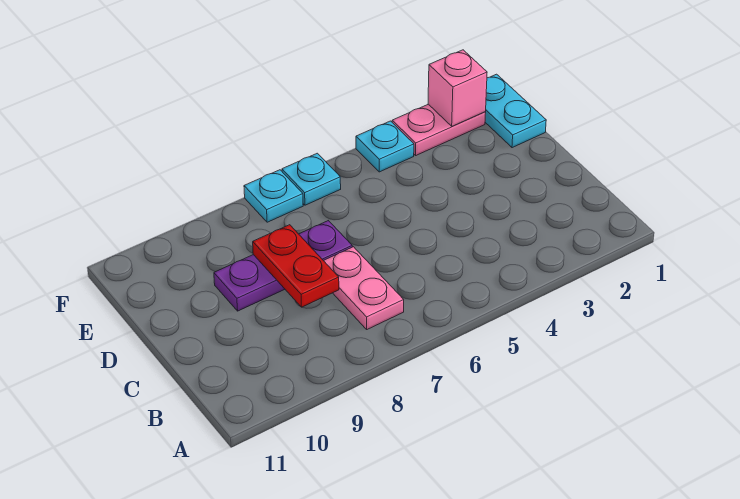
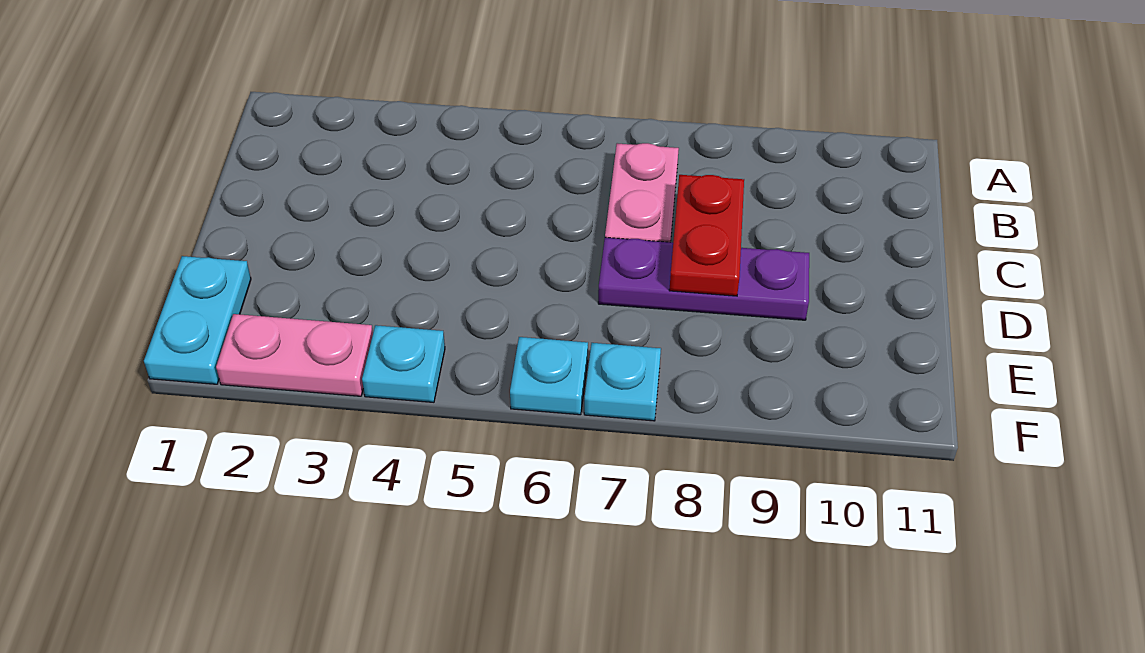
pink brick F2 level 2 -> none

